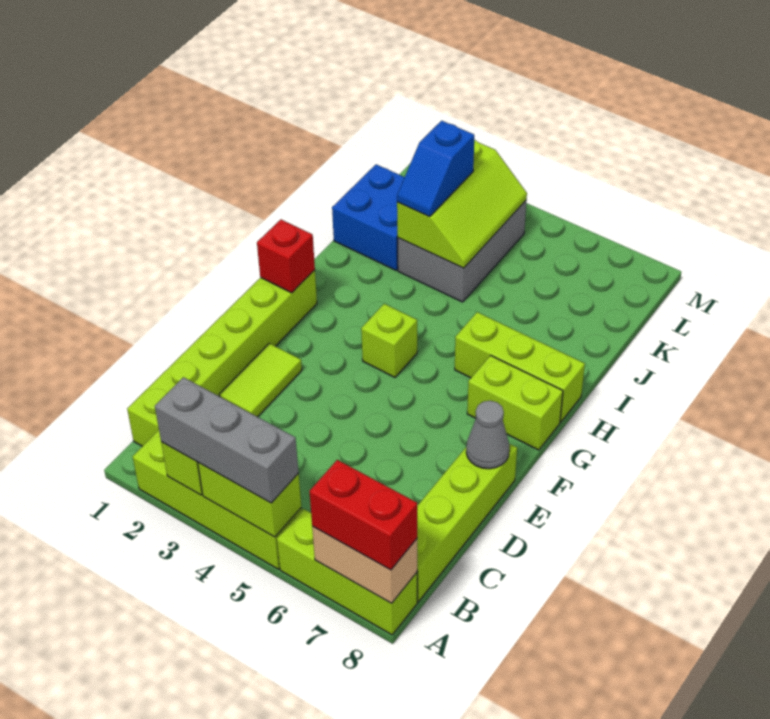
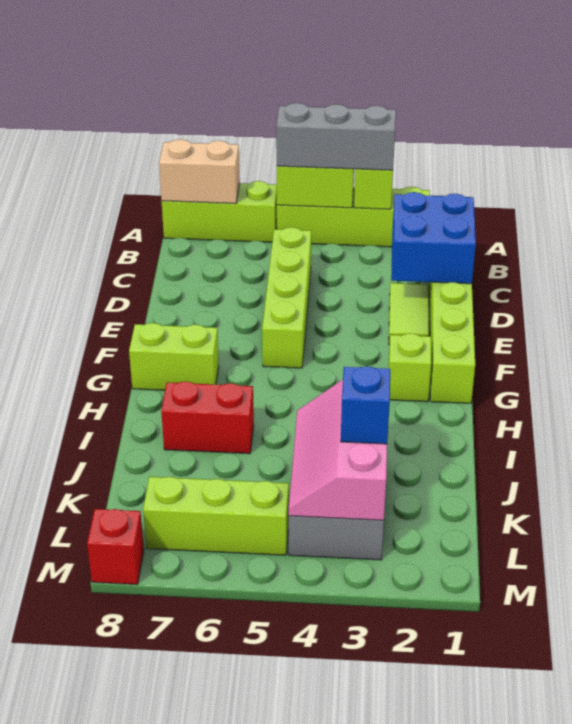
red brick A7:A8 level 3 -> red brick I6:I7 level 1
lime brick B8:E8 level 1 -> lime brick C5:F5 level 1
grey cone E8 level 2 -> none
red brick G1 level 2 -> red brick M8 level 1
lime brick G4 level 1 -> lime brick G2 level 1
lime brick H6:H8 level 1 -> lime brick L5:L7 level 1
blue brick J1:K2 level 1 -> blue brick C1:D2 level 2
lime slope J3:L4 level 2 top 3 -> pink slope J3:L4 level 2 top 3

